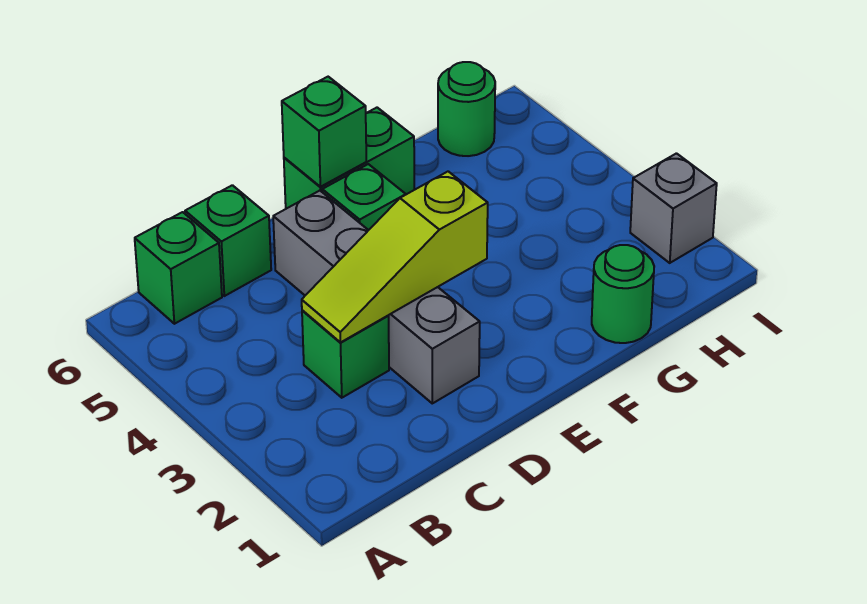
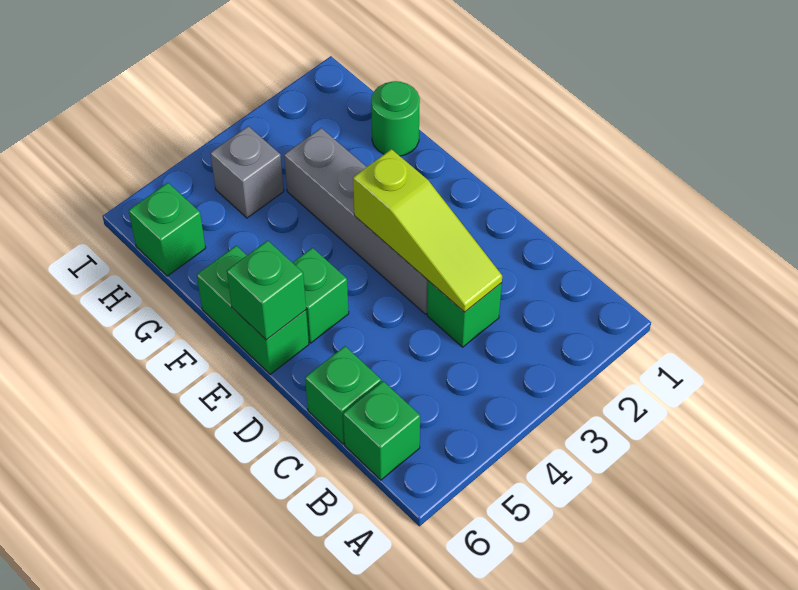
grey brick D2:D5 level 1 -> grey brick D3:G3 level 1
green round brick H6 level 1 -> green brick H6 level 1
grey brick I2 level 1 -> grey brick H4 level 1

